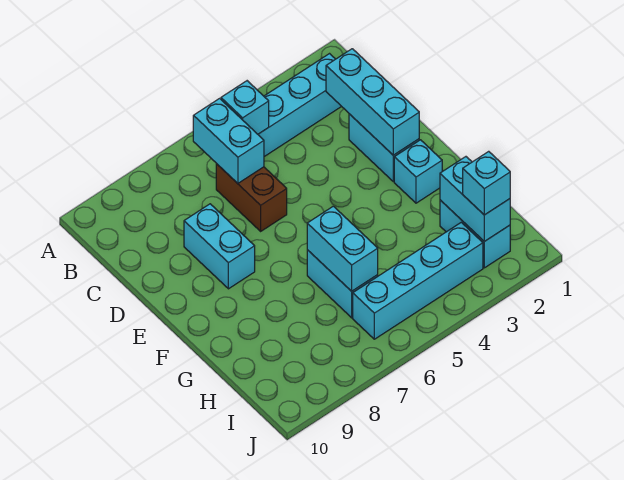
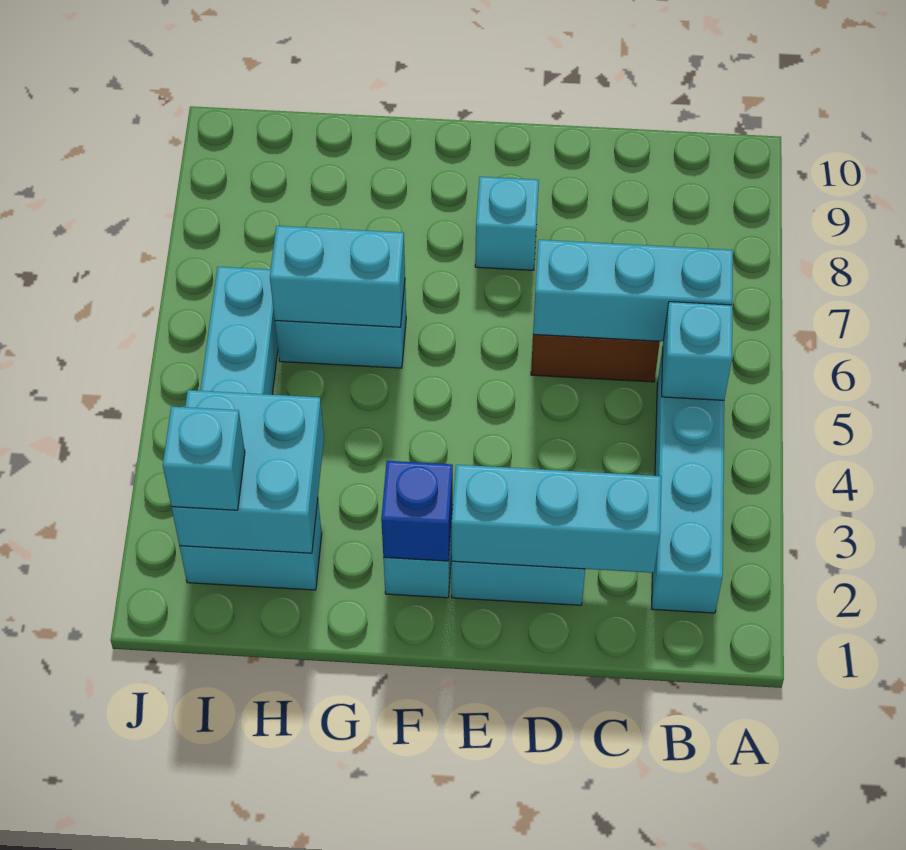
cyan brick B6:C6 level 2 -> cyan brick B6:D6 level 2
cyan brick D8:E8 level 1 -> cyan brick E8 level 1
none -> blue brick F2 level 2
cyan brick H2:I2 level 2 -> cyan brick H2:I3 level 2

